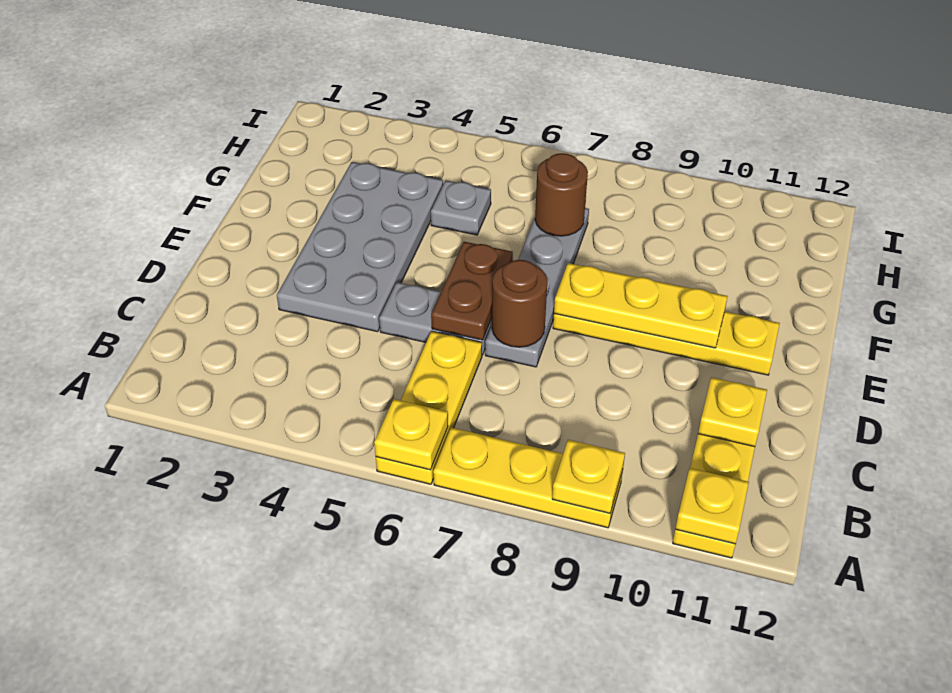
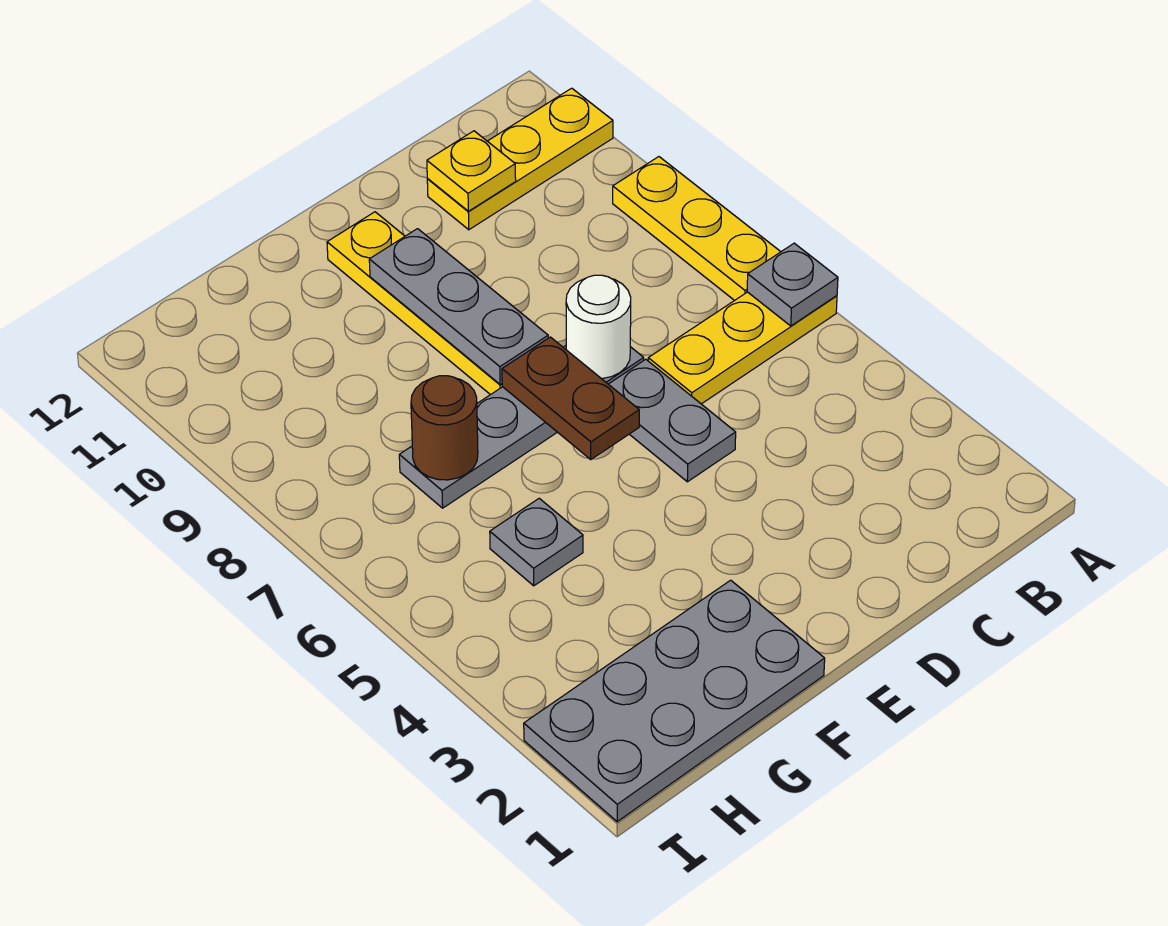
yellow plate A6 level 2 -> grey plate A6 level 2
yellow plate A9 level 2 -> none
yellow plate A11 level 2 -> none
grey plate D3:G4 level 1 -> grey plate F1:I2 level 1
brown plate D6:E6 level 2 -> brown plate E6:E7 level 2
brown round brick D7 level 2 -> white round brick D7 level 2
yellow plate E8:E10 level 2 -> grey plate E8:E10 level 2

